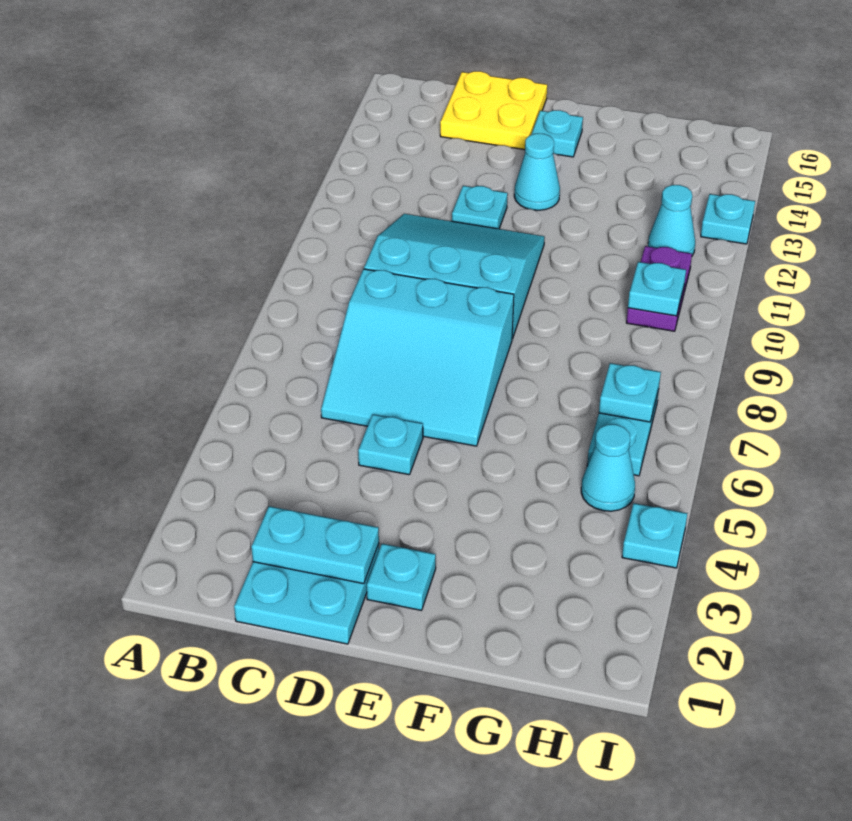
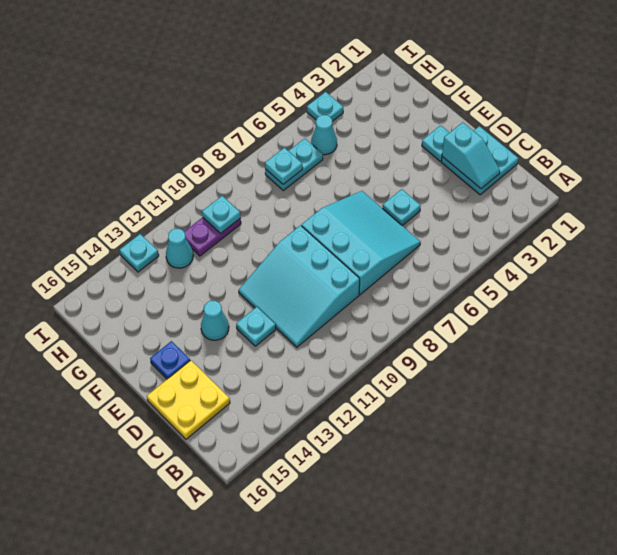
cyan plate C2:D2 level 2 -> cyan slope C2:D2 level 2 top D
cyan plate E15 level 1 -> blue plate E15 level 1

